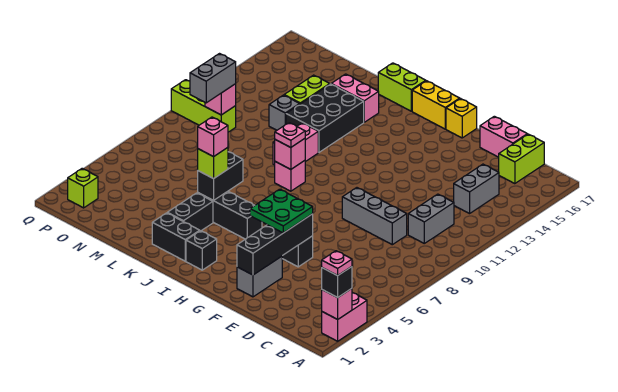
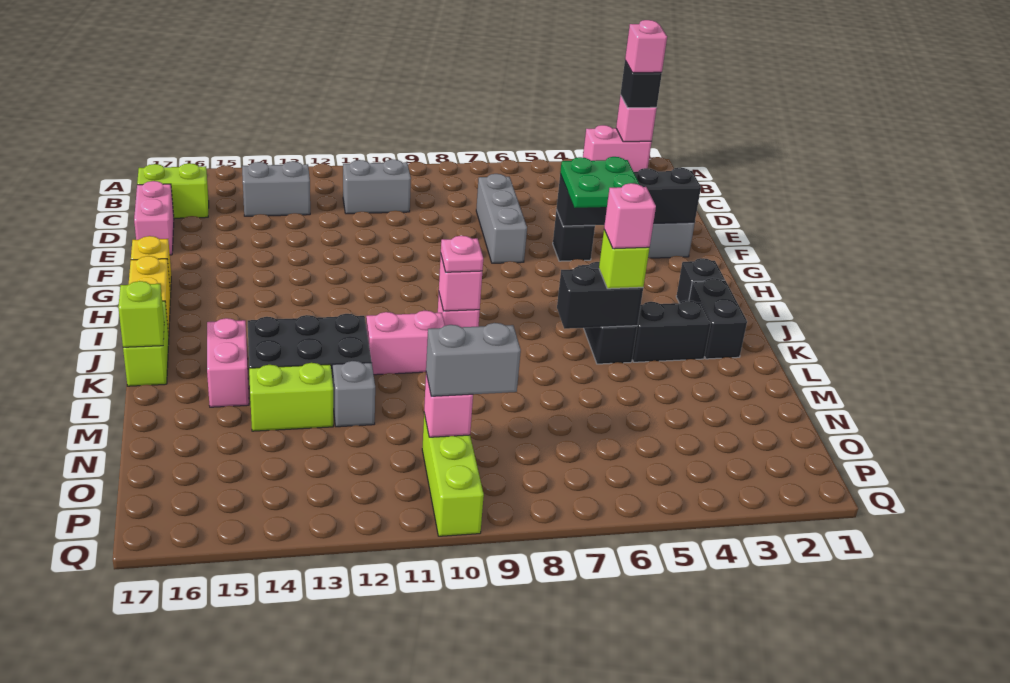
pink plate A2 level 4 -> pink brick A2 level 4
grey brick D9:F9 level 1 -> grey brick D7:F7 level 1
lime brick P2 level 1 -> lime brick K17 level 2

